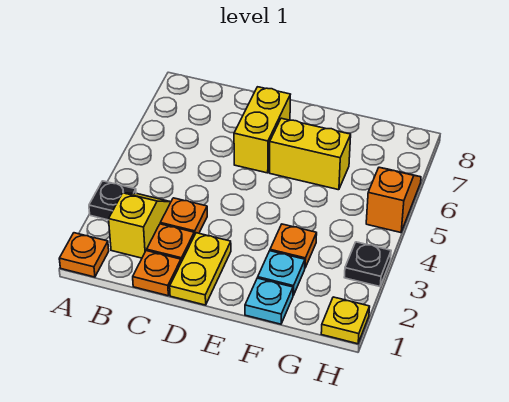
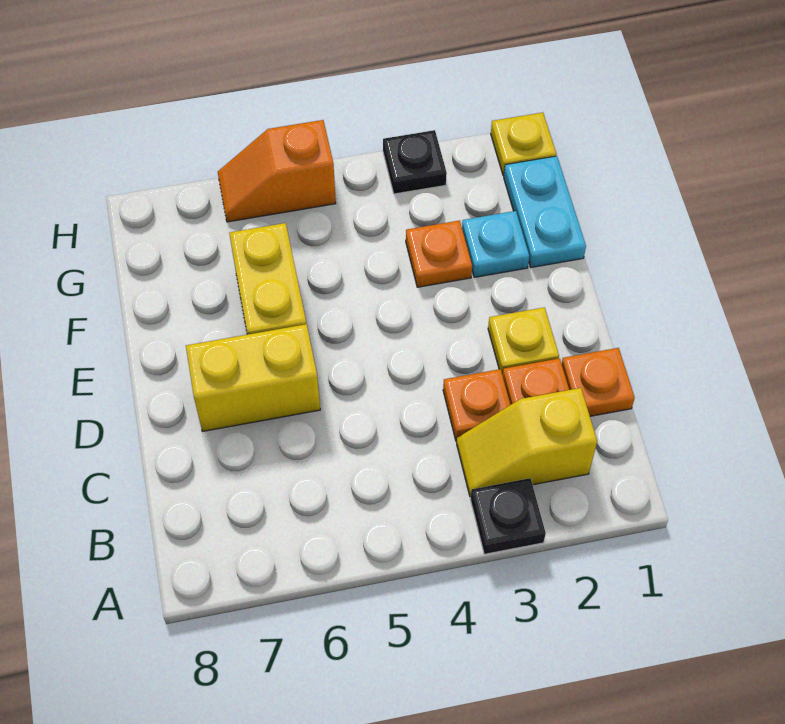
orange plate A1 level 1 -> none
yellow plate D1:D2 level 1 -> yellow plate D2 level 1
cyan plate F1 level 1 -> cyan plate F1:G1 level 1

